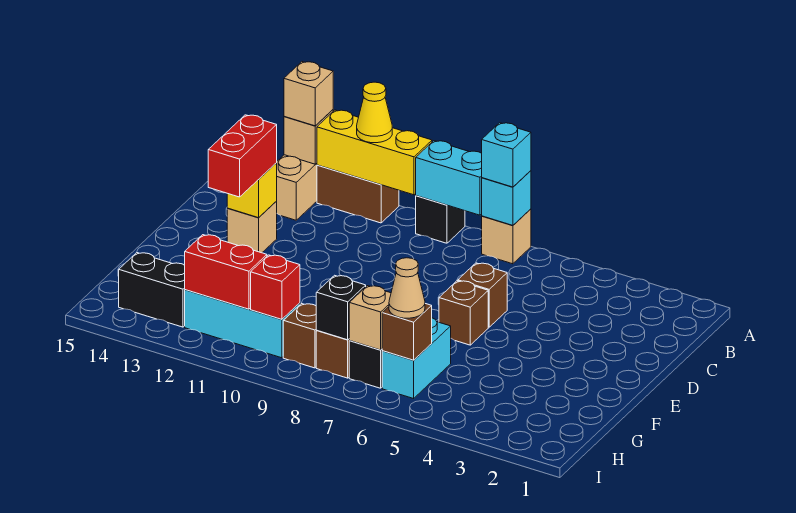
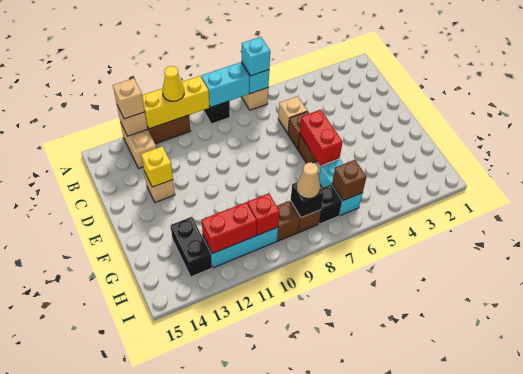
red brick D13:E13 level 3 -> red brick E6:F6 level 2
tan cone H6 level 3 -> tan cone H8 level 3
tan brick H7 level 2 -> tan brick C6 level 1
black brick H13:H14 level 1 -> black brick G13:H13 level 1

